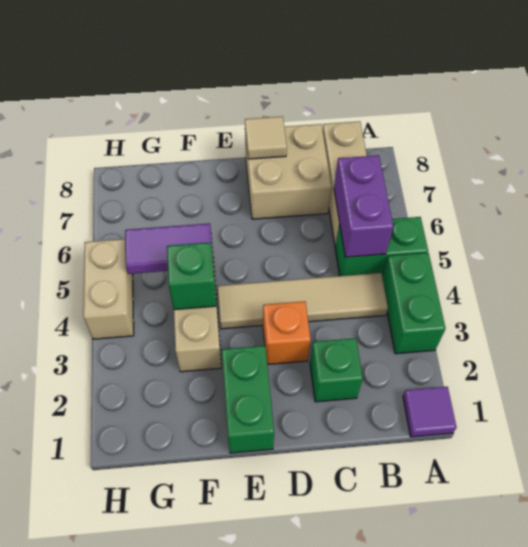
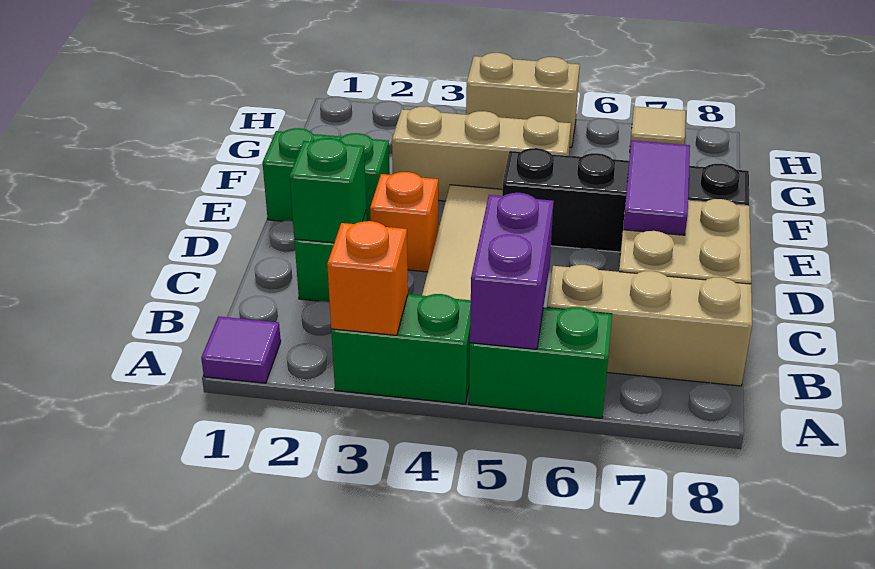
none -> orange brick A3 level 2
green brick A5:B5 level 1 -> green brick A5:A6 level 1
purple brick B5:B6 level 2 -> purple brick A5:B5 level 2
tan tile D8 level 2 -> tan tile H7 level 1
none -> black brick E5:E8 level 1
green brick F4 level 2 -> green brick C2 level 2
purple tile F5:G5 level 2 -> purple tile D7:E7 level 2

